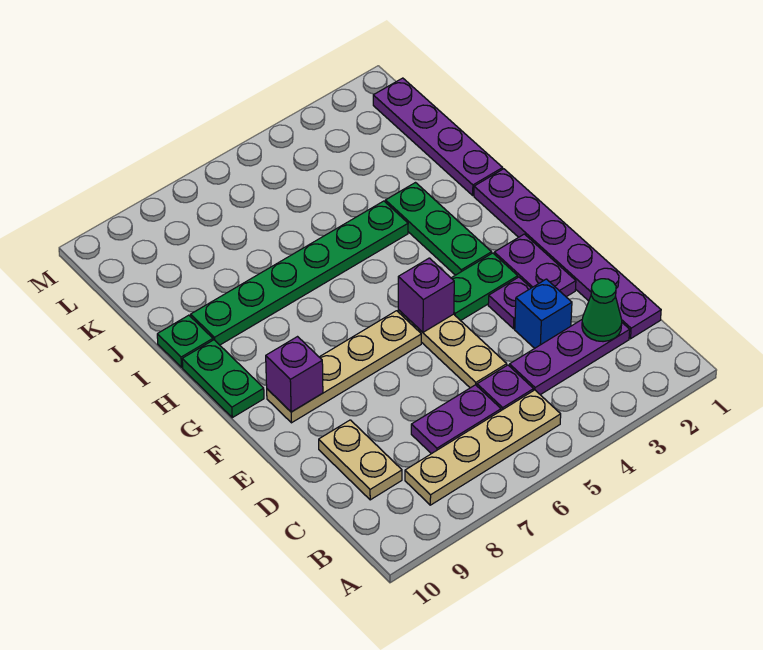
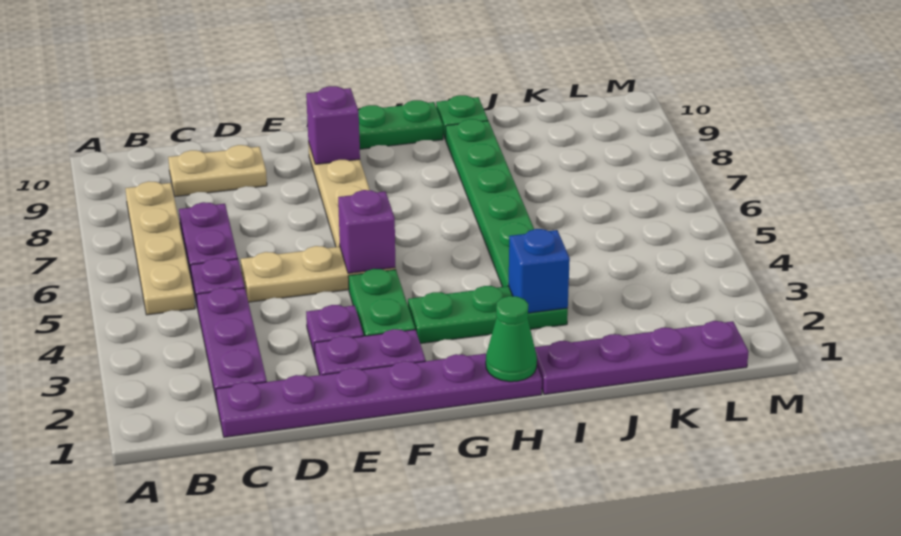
green cone C2 level 2 -> green cone H1 level 2
blue brick D3 level 1 -> blue brick I3 level 2

